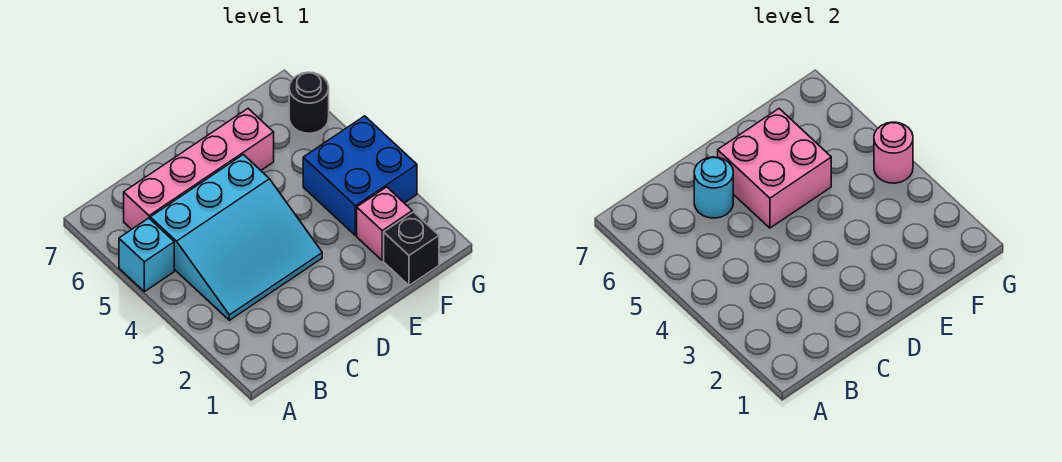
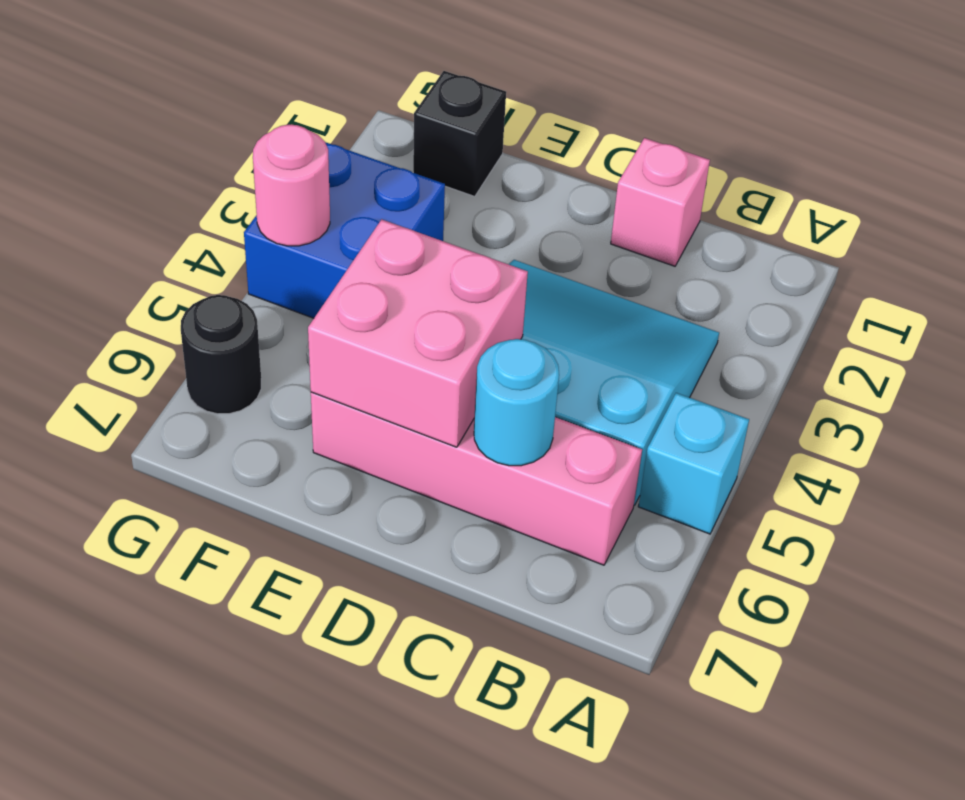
pink brick F2 level 1 -> pink brick C1 level 1

